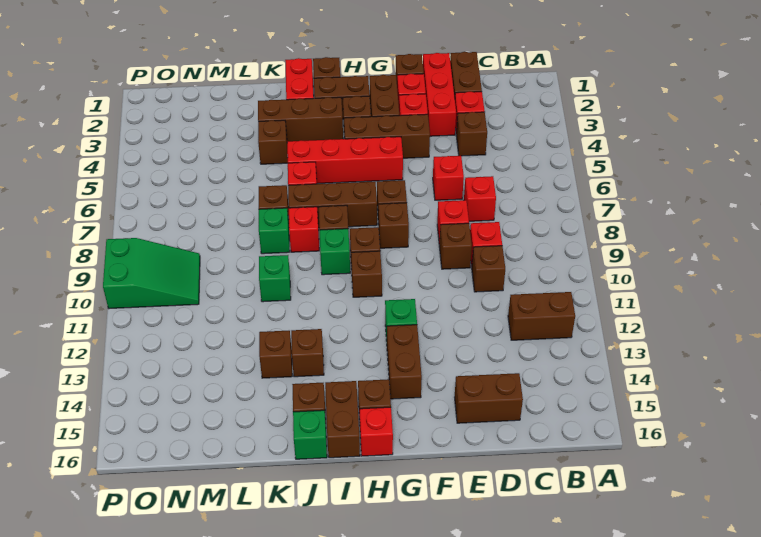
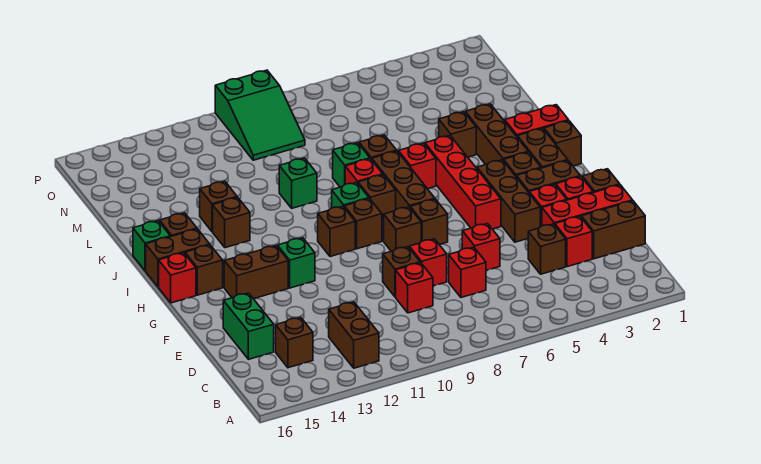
brown brick D10 level 1 -> brown brick C14 level 1
brown brick D15:E15 level 1 -> green brick D15:E15 level 1

